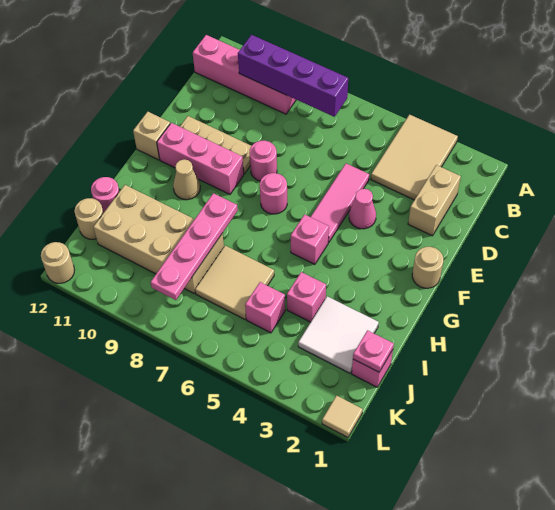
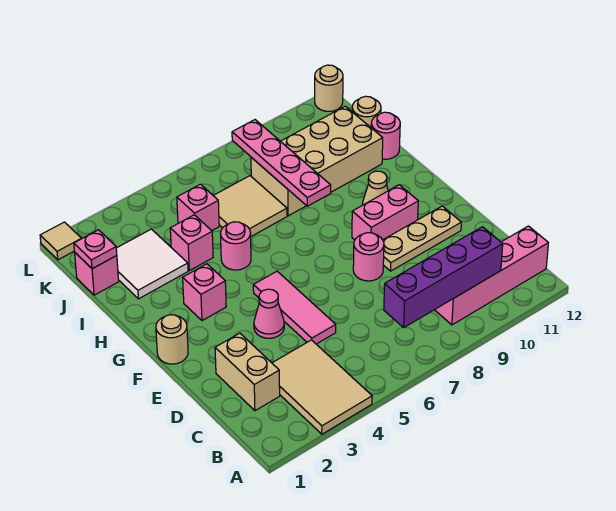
pink round brick F7 level 1 -> pink round brick H5 level 1
pink brick F9:F11 level 1 -> pink brick F9:F10 level 1
tan brick F12 level 1 -> none
pink brick G5 level 1 -> pink brick G3 level 1

